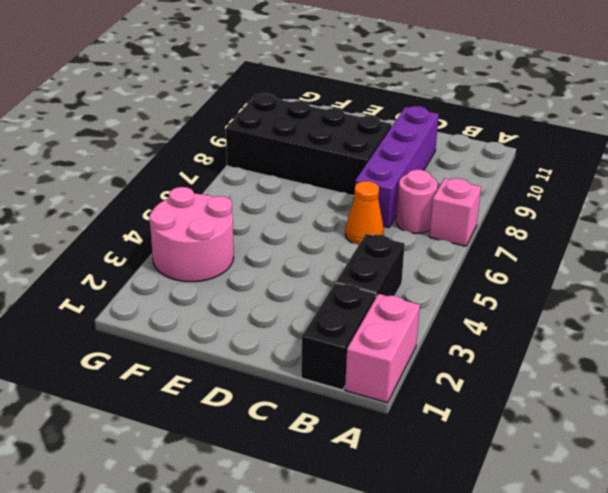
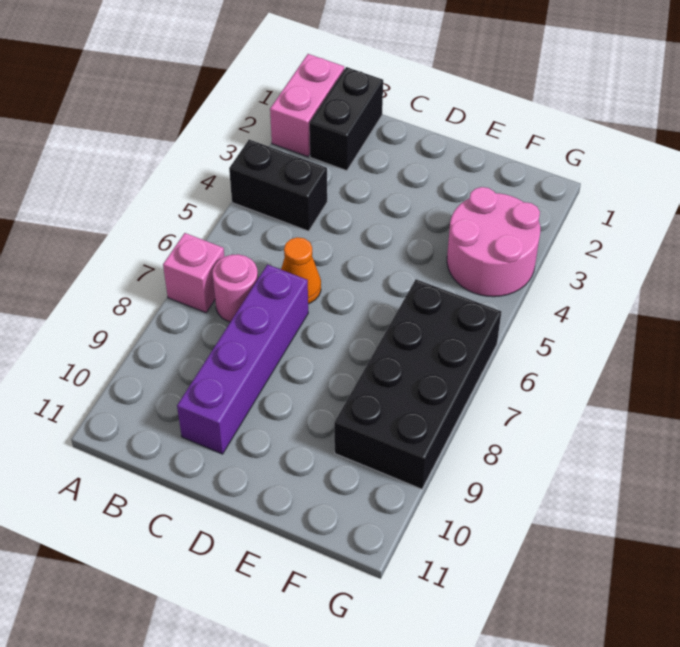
black brick B3:B4 level 1 -> black brick A4:B4 level 1
black brick D8:G9 level 1 -> black brick F6:G9 level 1

